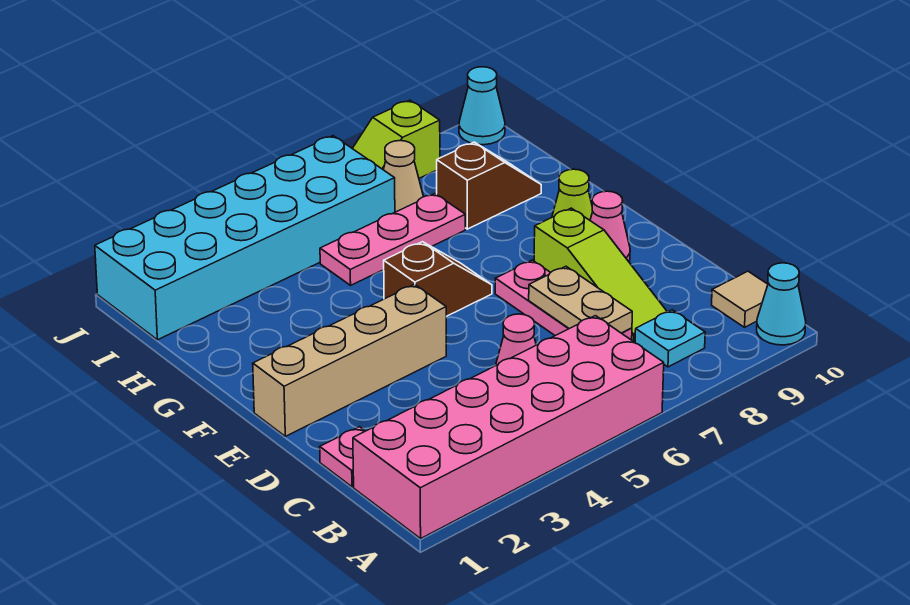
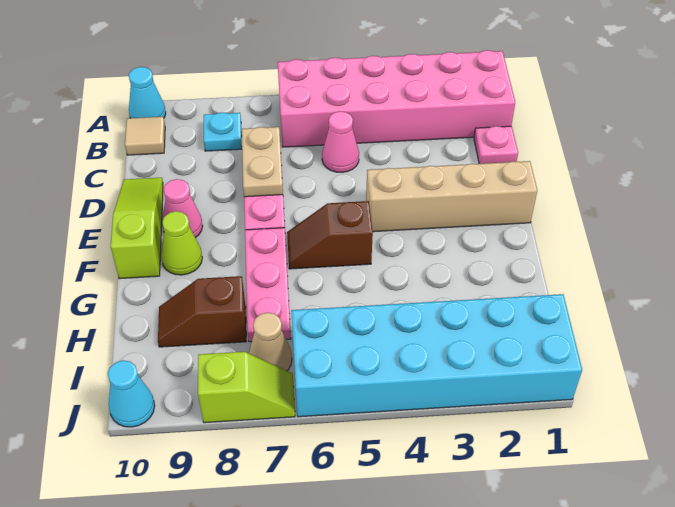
lime slope C8:E8 level 1 top E -> lime slope D10:F10 level 1 top F
pink plate H5:H7 level 1 -> pink plate F7:H7 level 1

